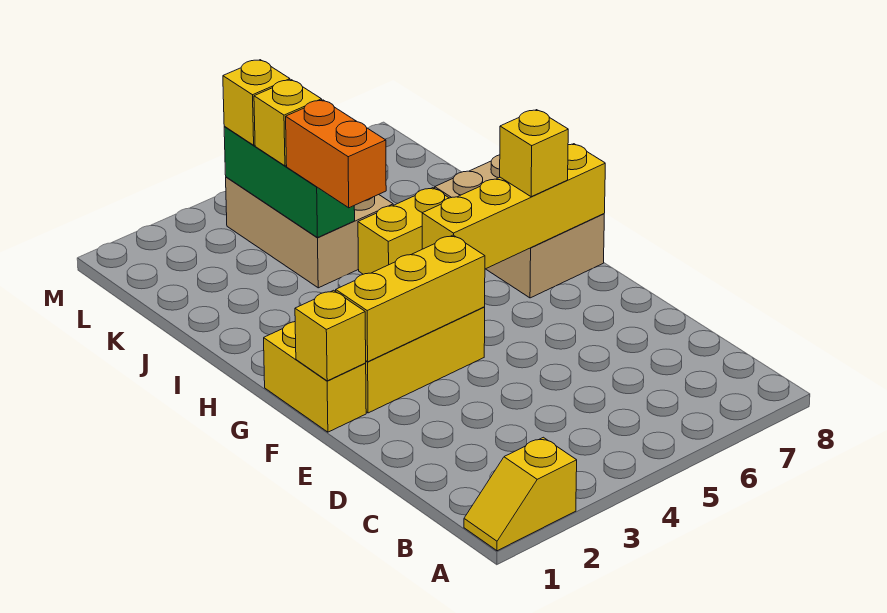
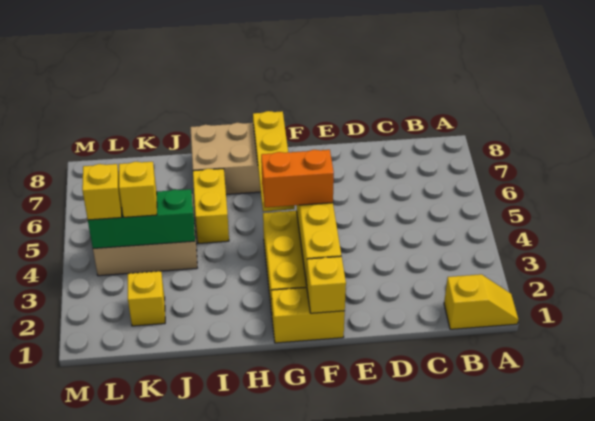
yellow slope A1:A2 level 1 top 2 -> yellow slope A1:B1 level 1 top B
yellow brick G5:G8 level 2 -> yellow plate G5:G8 level 2
yellow brick G7 level 3 -> yellow brick K2 level 1
orange brick I4:J4 level 3 -> orange brick F4:G4 level 3

